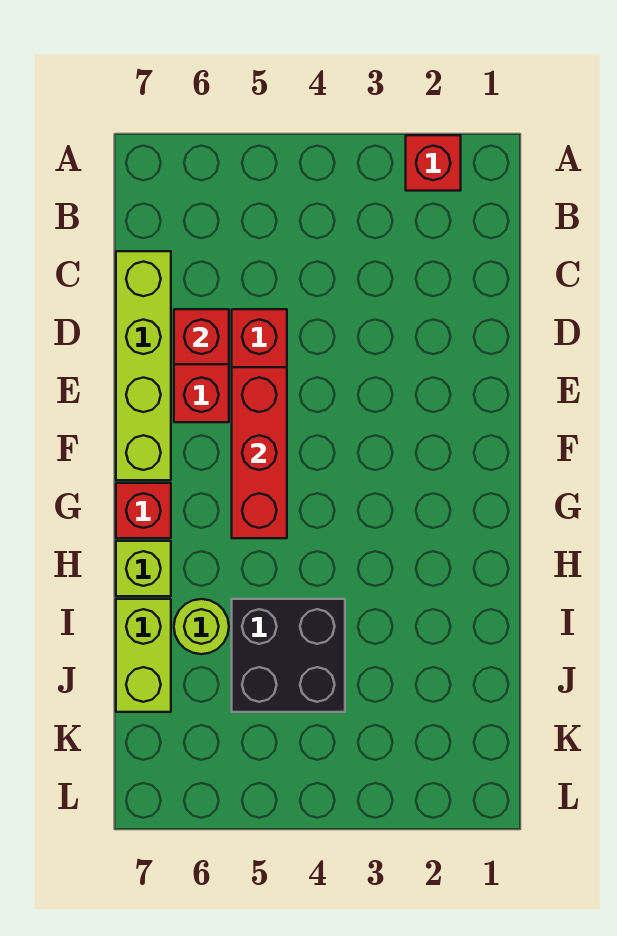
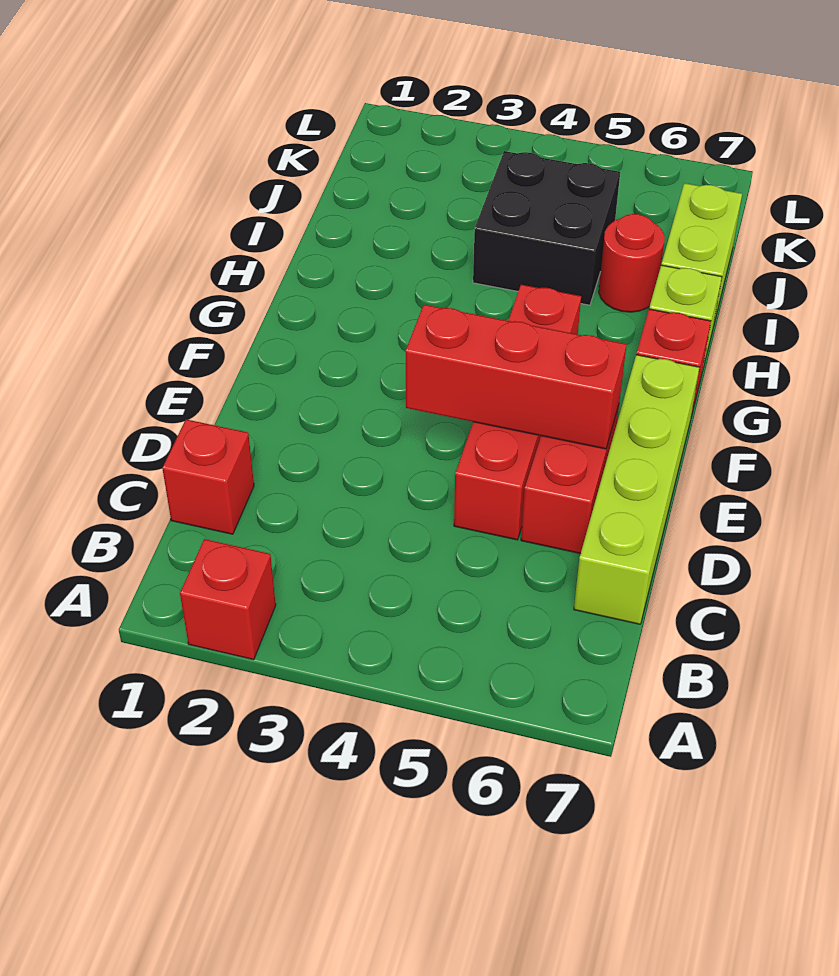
red brick D6 level 2 -> red brick C1 level 1
red brick E5:G5 level 2 -> red brick E4:E6 level 2
lime round brick I6 level 1 -> red round brick I6 level 1

